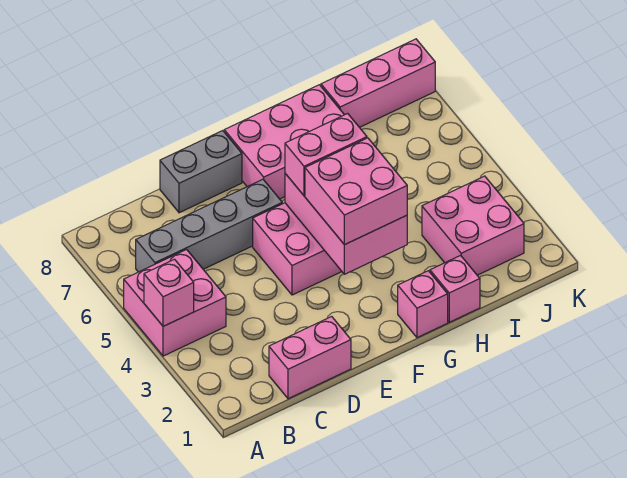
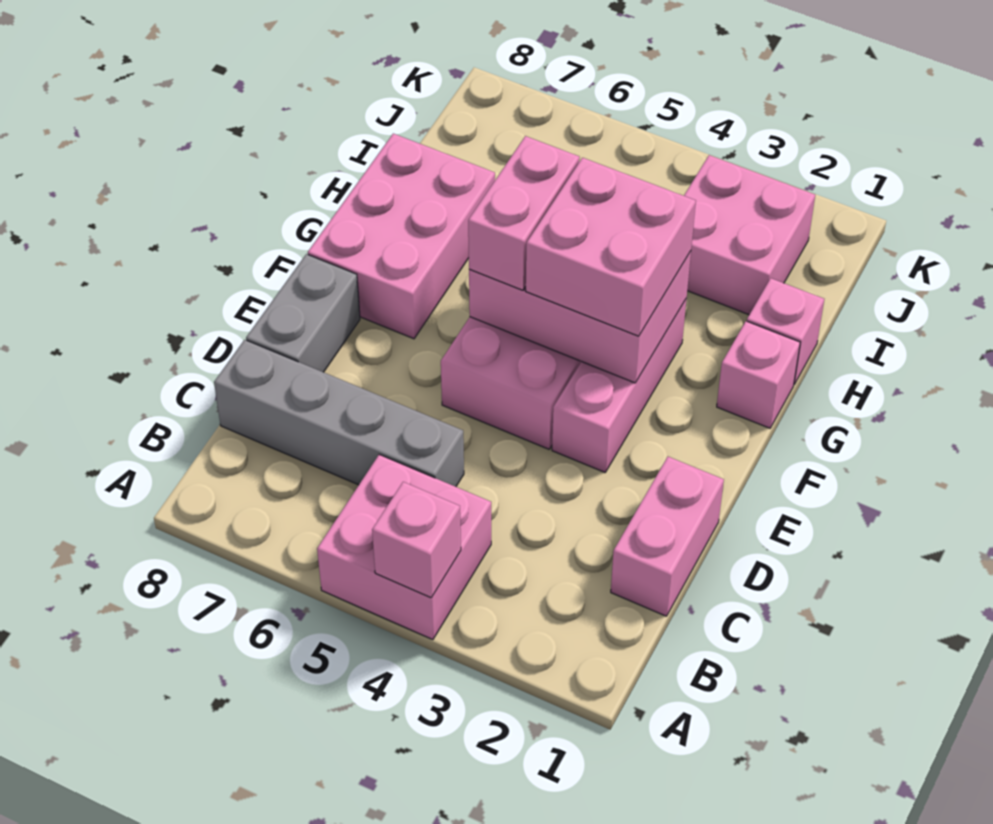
grey brick B6:E6 level 1 -> grey brick C5:C8 level 1
pink brick I8:K8 level 1 -> pink brick E3:G3 level 1

